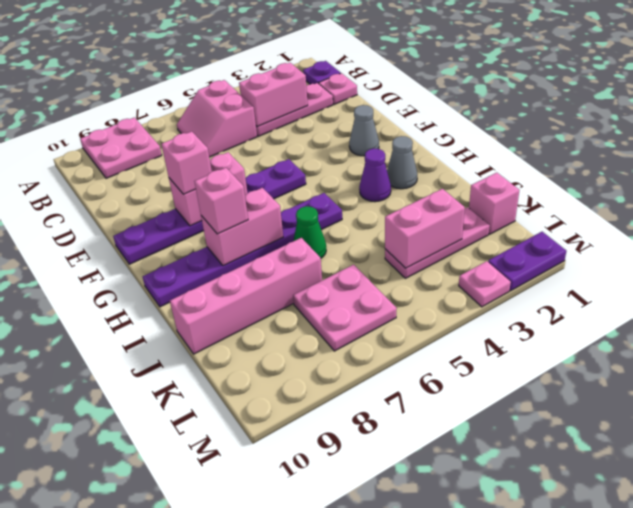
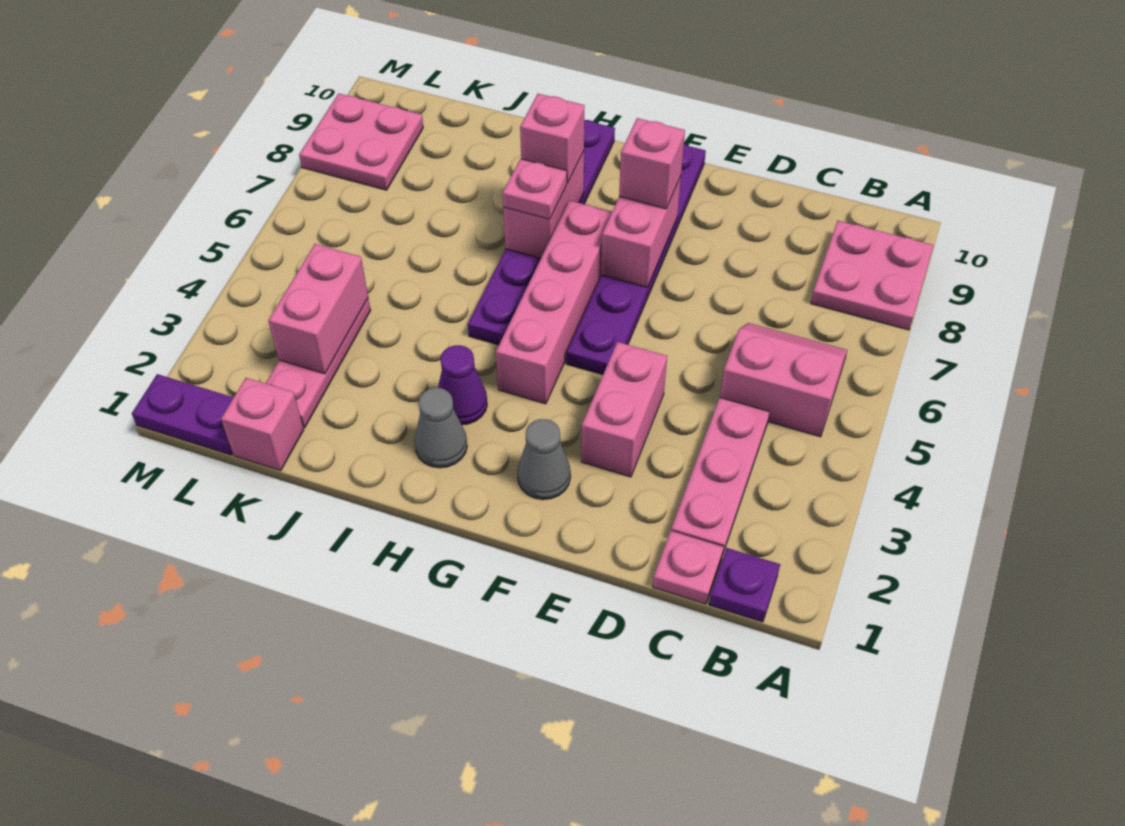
pink brick C3:C4 level 2 -> pink brick E3:E4 level 1
green cone I6 level 1 -> none
pink brick J7:J10 level 1 -> pink brick G4:G7 level 1
pink plate K6:L7 level 1 -> pink plate L8:M9 level 1
purple plate M1:M2 level 1 -> purple plate L1:M1 level 1
pink plate M3 level 1 -> pink plate H7 level 3

